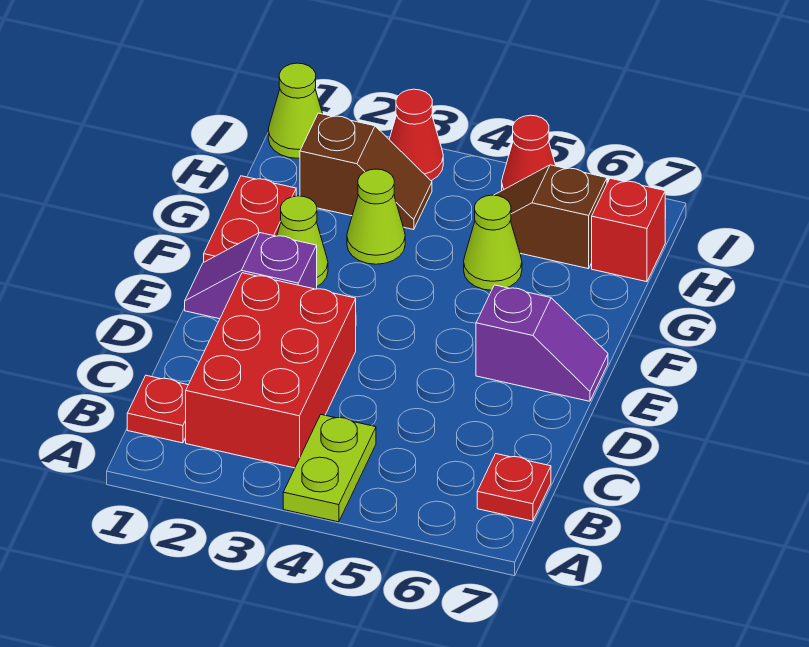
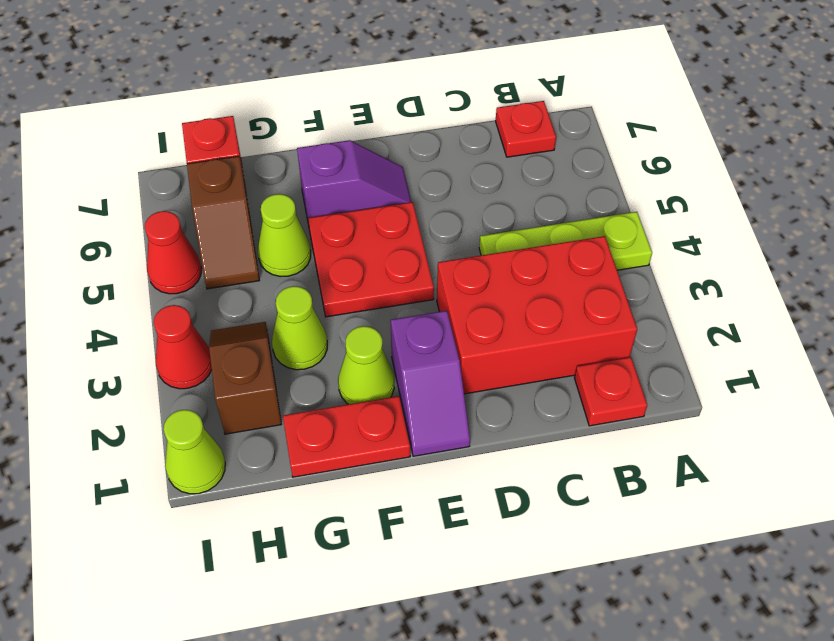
lime plate A4:B4 level 1 -> lime plate A4:C4 level 1
none -> red plate E4:F5 level 1
purple slope E6:E7 level 1 top 6 -> purple slope E6:F6 level 1 top F

